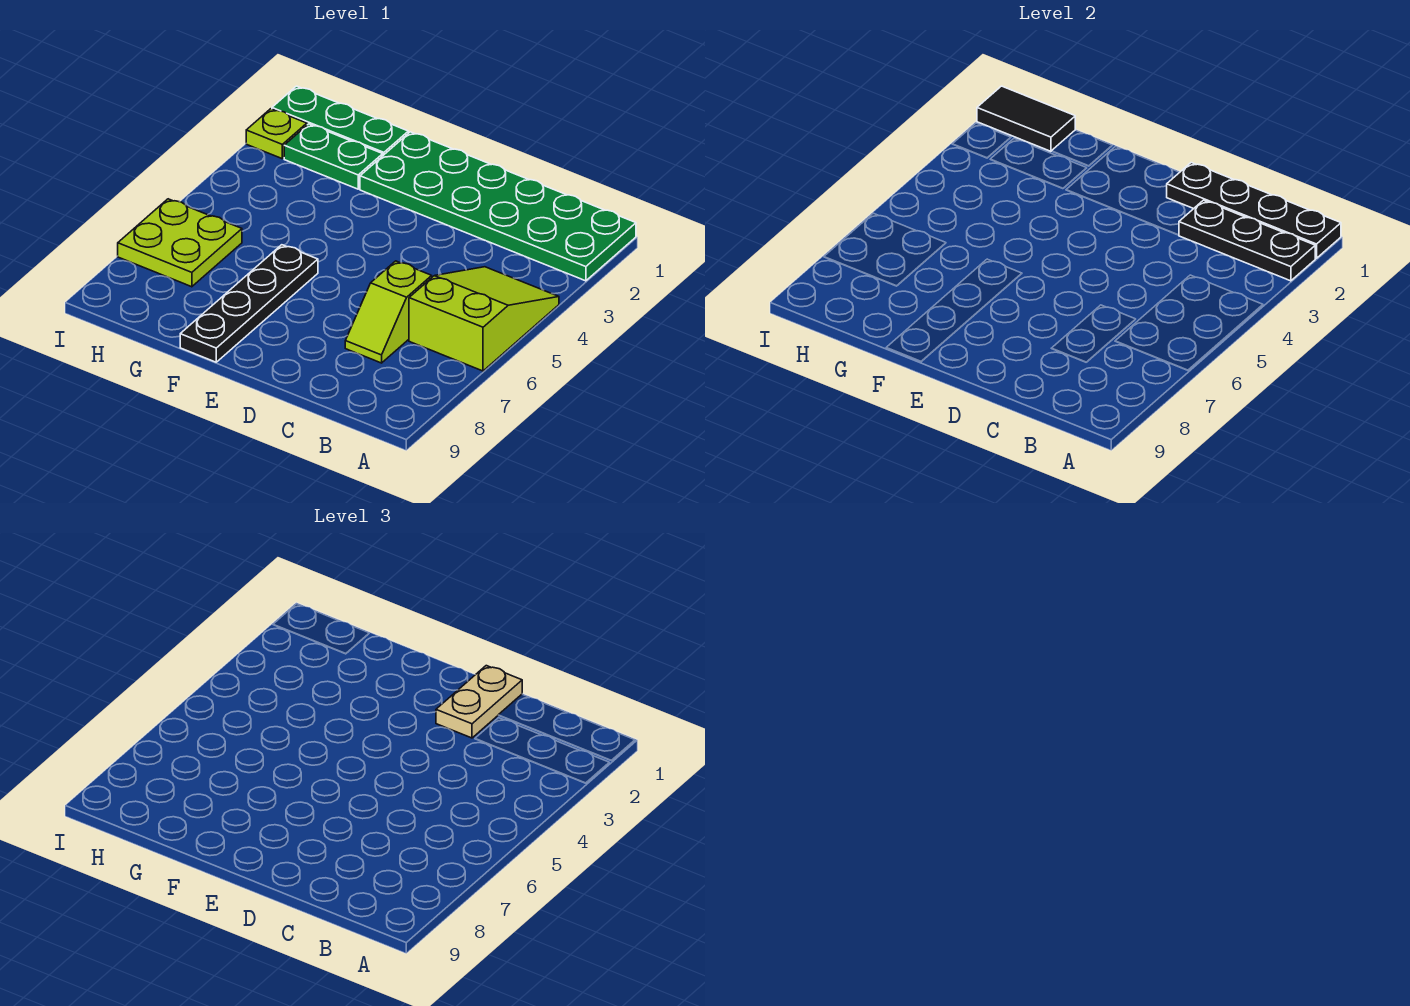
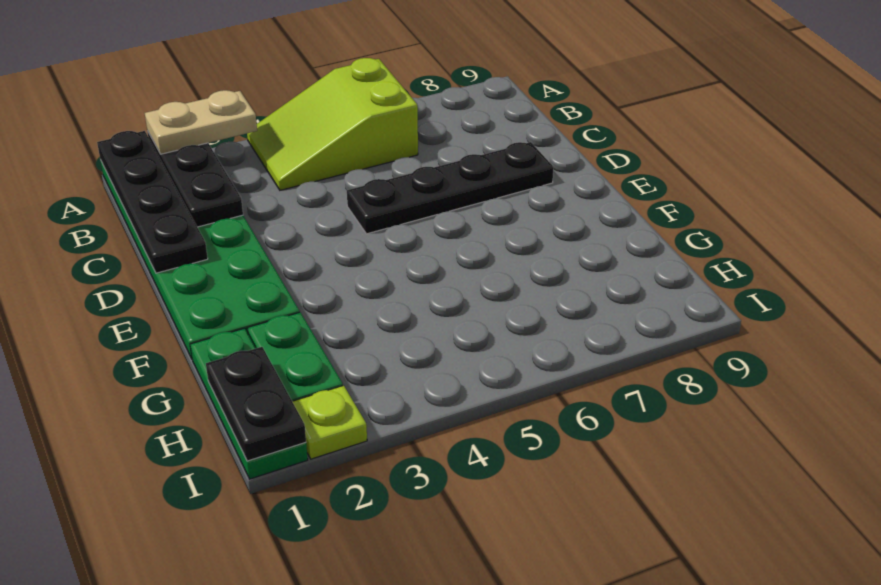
lime slope C6:C7 level 1 top 6 -> none
tan plate D1:D2 level 3 -> tan plate A2:A3 level 3
black plate F6:F9 level 1 -> black plate D5:D8 level 1
black tile H1:I1 level 2 -> black plate H1:I1 level 2
lime plate H6:I7 level 1 -> none

